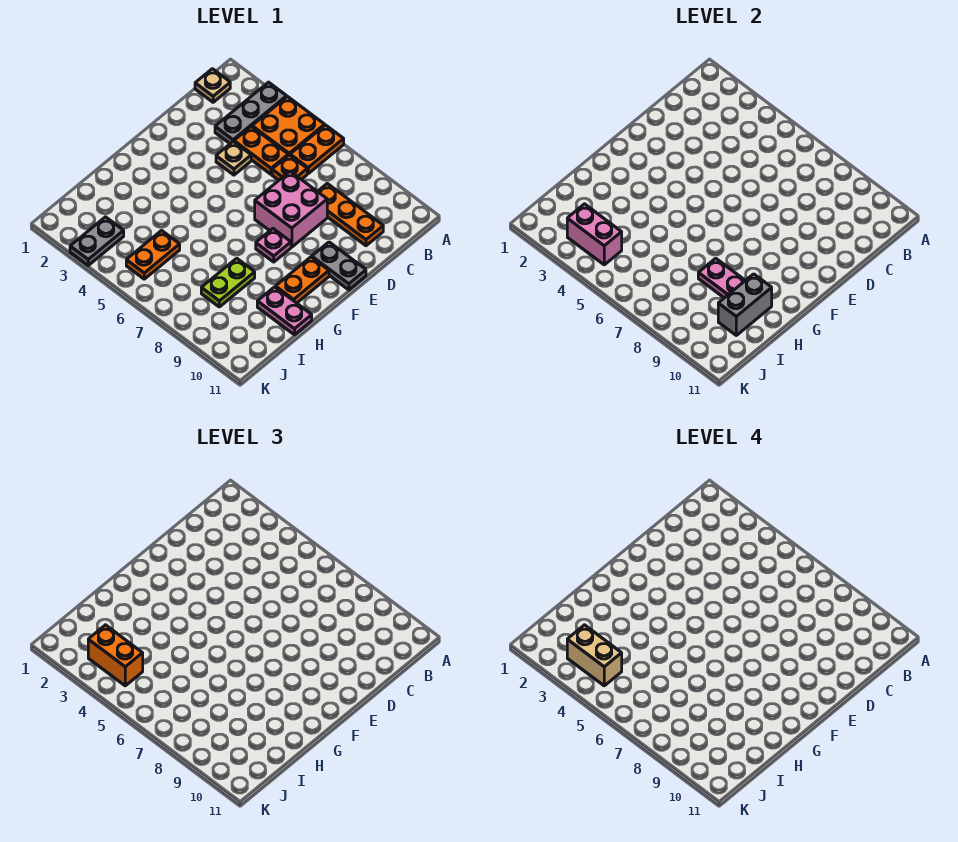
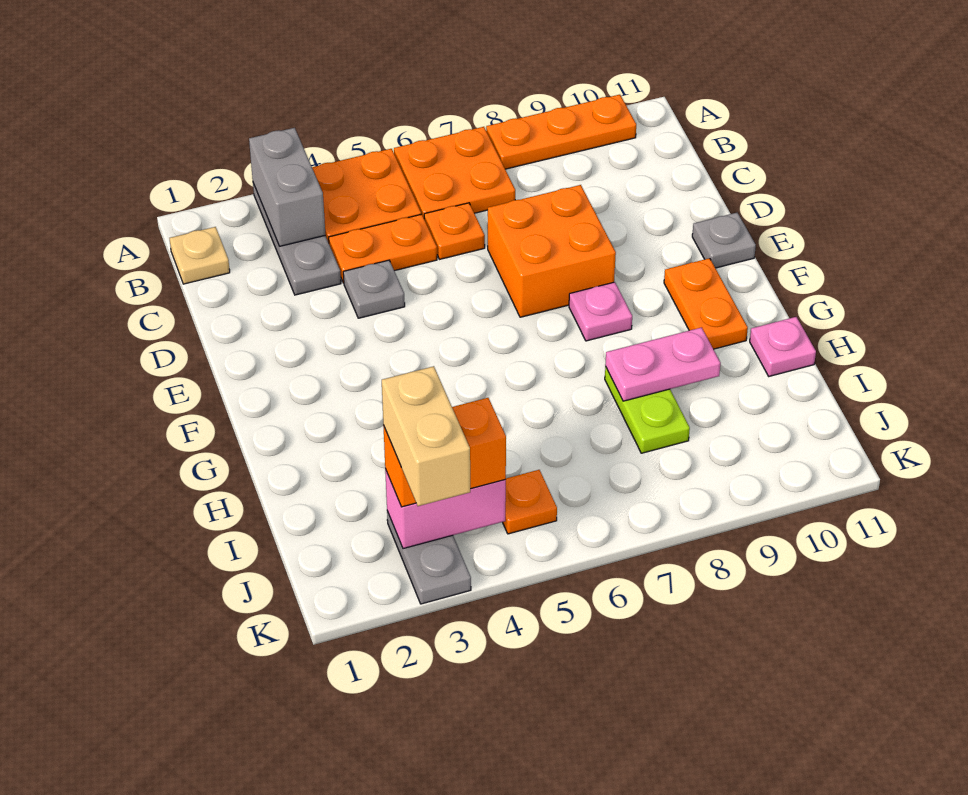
orange plate A6:B6 level 1 -> orange plate A6:B7 level 1
orange plate C8:C10 level 1 -> orange plate A8:A10 level 1
tan plate D4 level 1 -> grey plate D4 level 1
pink brick D7:E8 level 1 -> orange brick D7:E8 level 1
grey plate E10:E11 level 1 -> grey plate E11 level 1
pink plate H10:H11 level 1 -> pink plate H11 level 1
grey brick H10:I10 level 2 -> grey brick A3:B3 level 2
orange plate I5:J5 level 1 -> orange plate J5 level 1
tan brick J3:J4 level 4 -> tan brick J3:K3 level 4

